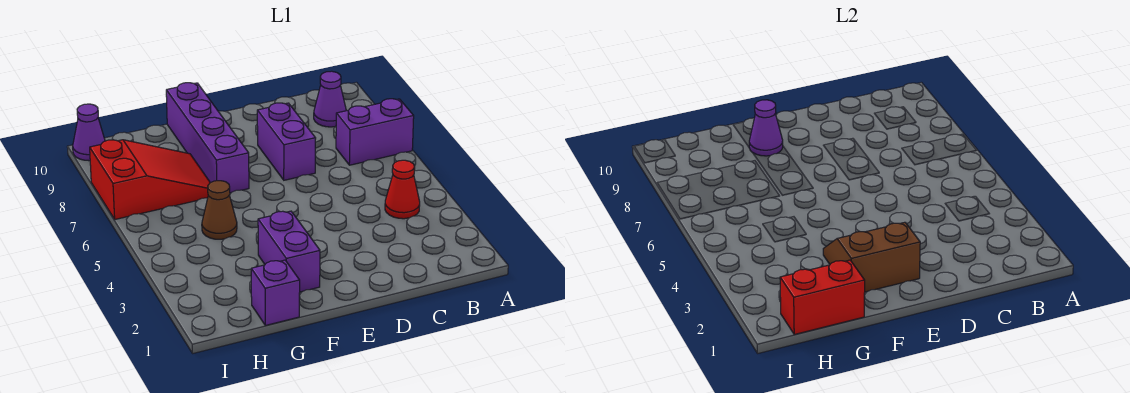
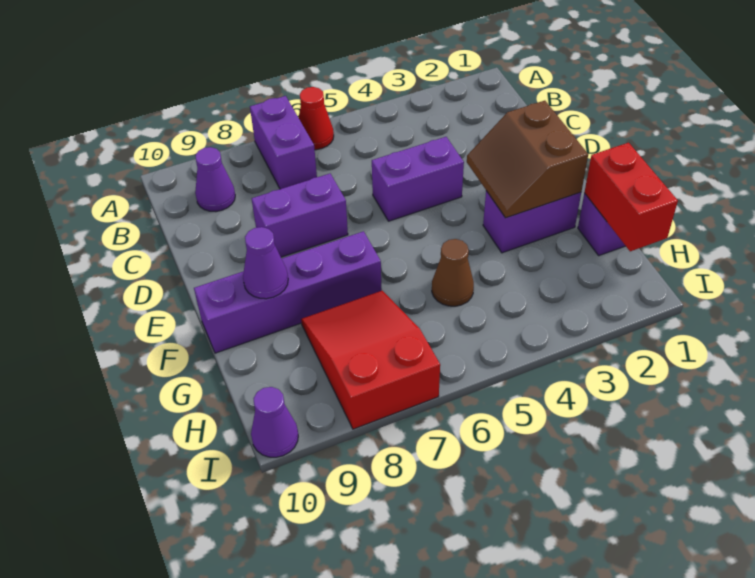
red cone B4 level 1 -> red cone A6 level 1
none -> purple brick D4:D5 level 1

